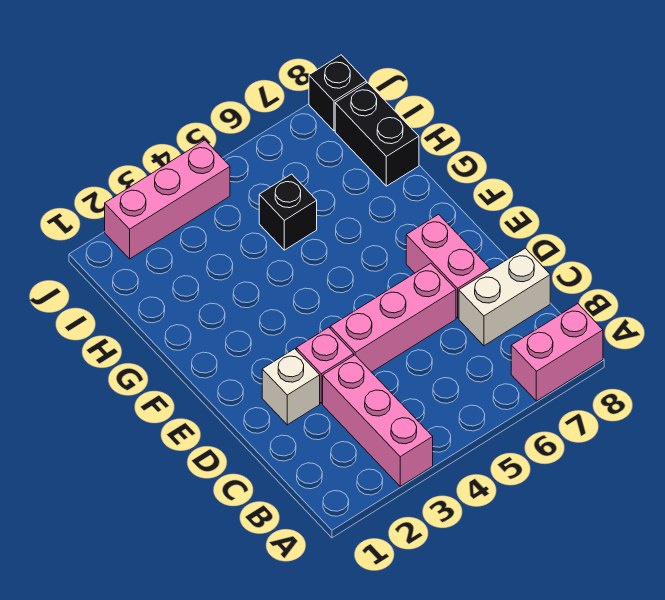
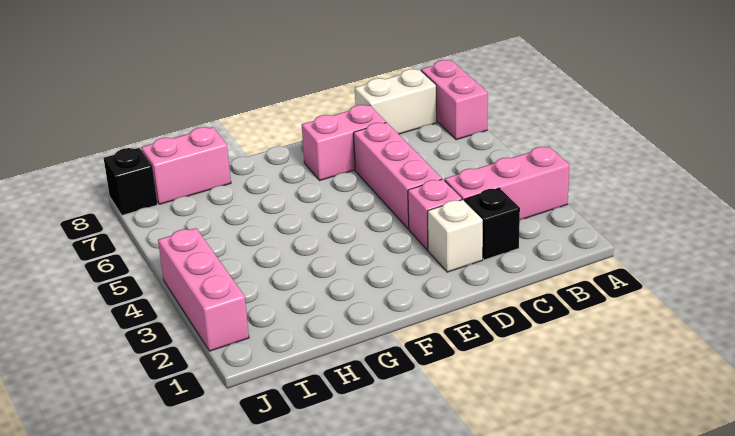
white brick C7:C8 level 1 -> white brick B8:C8 level 1
black brick H5 level 1 -> black brick C2 level 1
black brick H8:I8 level 1 -> pink brick H8:I8 level 1

